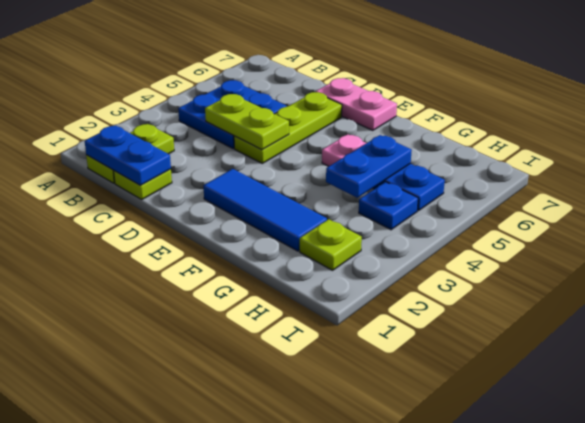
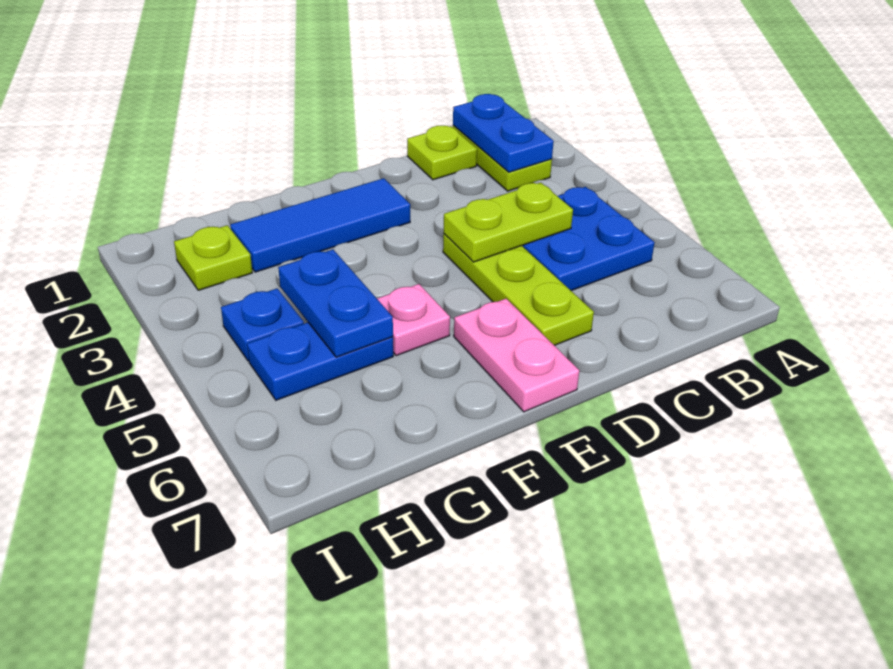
blue plate B1:C1 level 2 -> blue plate B1:B2 level 2
pink plate D7:E7 level 1 -> pink plate E6:E7 level 1

